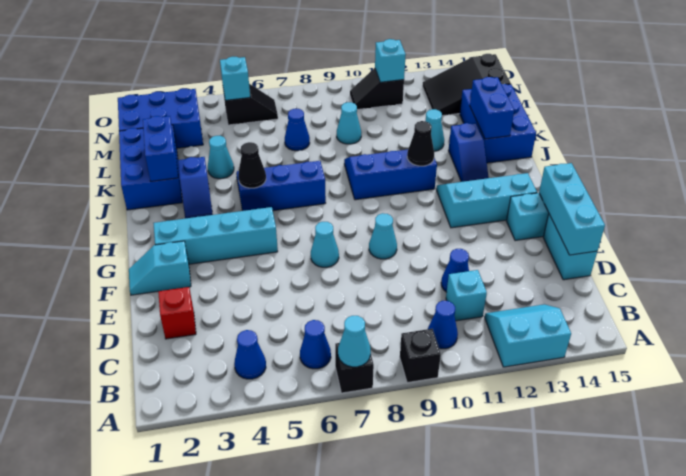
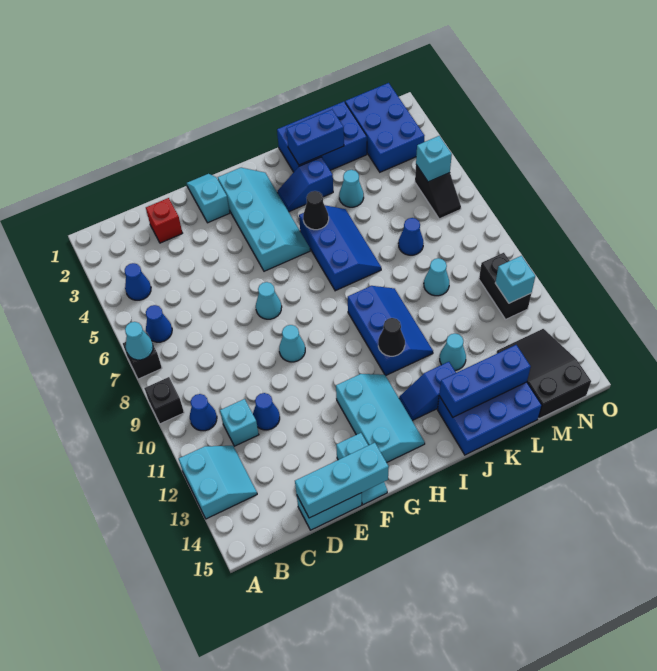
blue brick J14:K14 level 2 -> blue brick J14:L14 level 2
black slope N10:N11 level 1 top 11 -> black brick N10:N11 level 1

